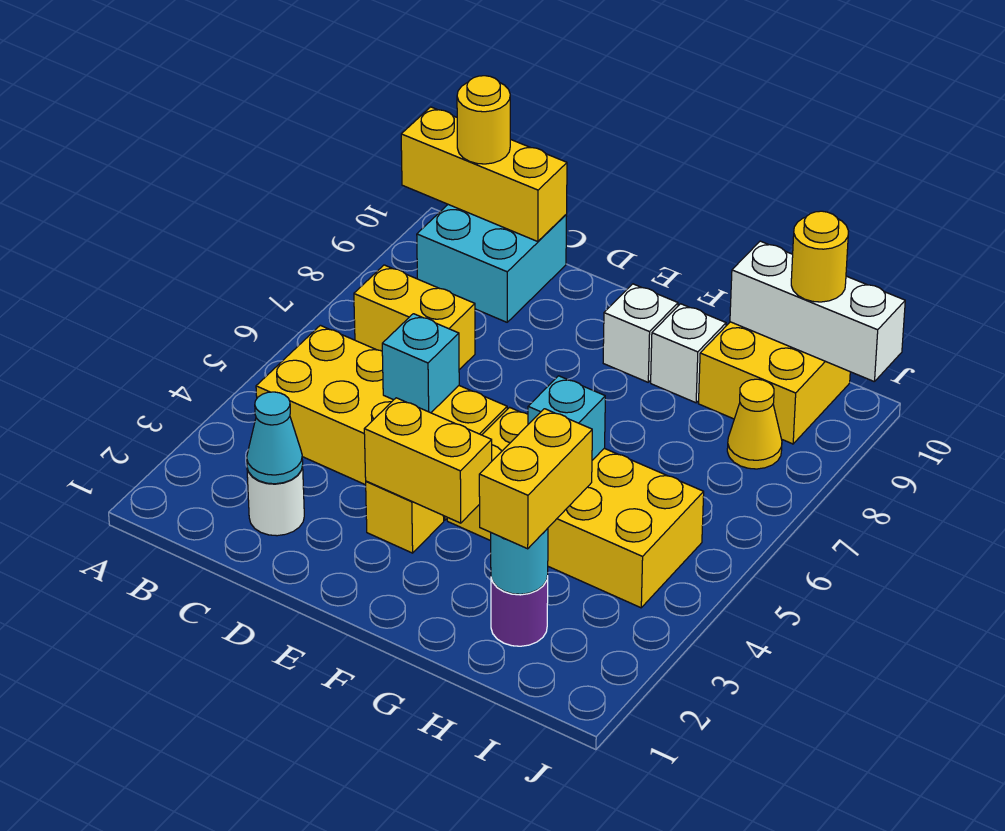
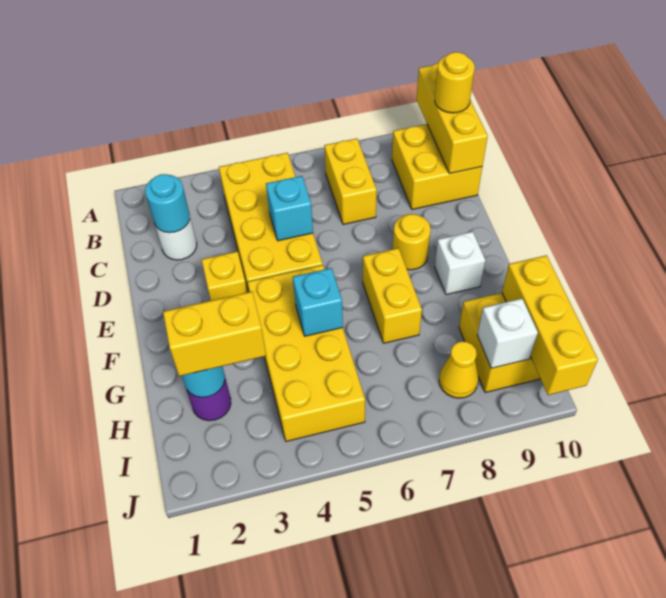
cyan brick B9:C10 level 1 -> yellow brick B9:C10 level 1
cyan cone C2 level 2 -> cyan round brick C2 level 2
yellow brick E3:F3 level 2 -> yellow brick F7:G7 level 1
white brick G9 level 1 -> white brick I9 level 2
white brick H10:J10 level 2 -> yellow brick H10:J10 level 2
yellow round brick I10 level 3 -> yellow round brick E8 level 1

